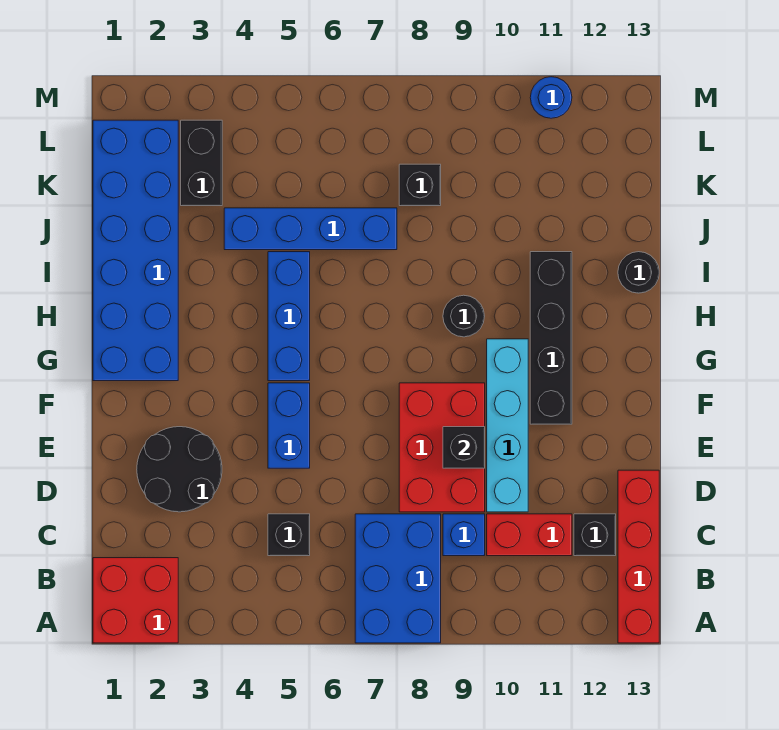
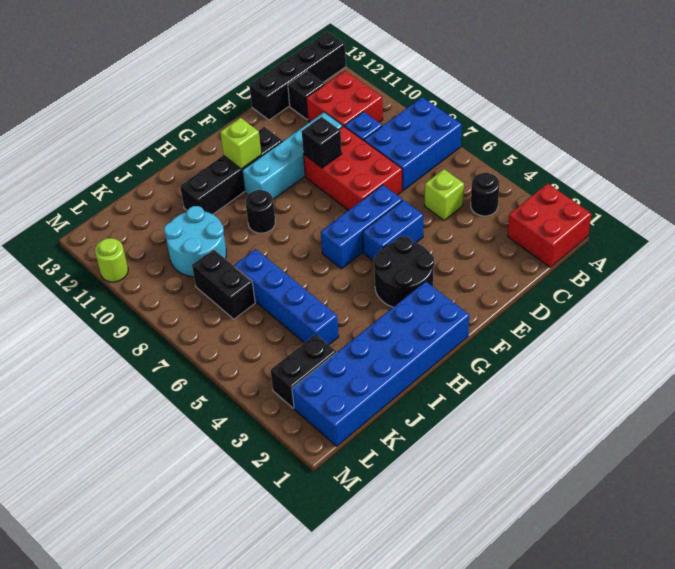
red brick A13:D13 level 1 -> black brick A13:D13 level 1
black brick C5 level 1 -> lime brick C5 level 1
red brick C10:C11 level 1 -> red brick B10:C11 level 1
black round brick D2:E3 level 1 -> black round brick F3:G4 level 1
red brick D8:F9 level 1 -> red brick D7:E9 level 1
blue brick G5:I5 level 1 -> blue brick E6:G6 level 1
none -> lime brick G11 level 2
black round brick I13 level 1 -> black round brick B4 level 1
none -> cyan round brick J9:K10 level 1
black brick K8 level 1 -> black brick K7:K8 level 1
blue round brick M11 level 1 -> lime round brick M11 level 1

